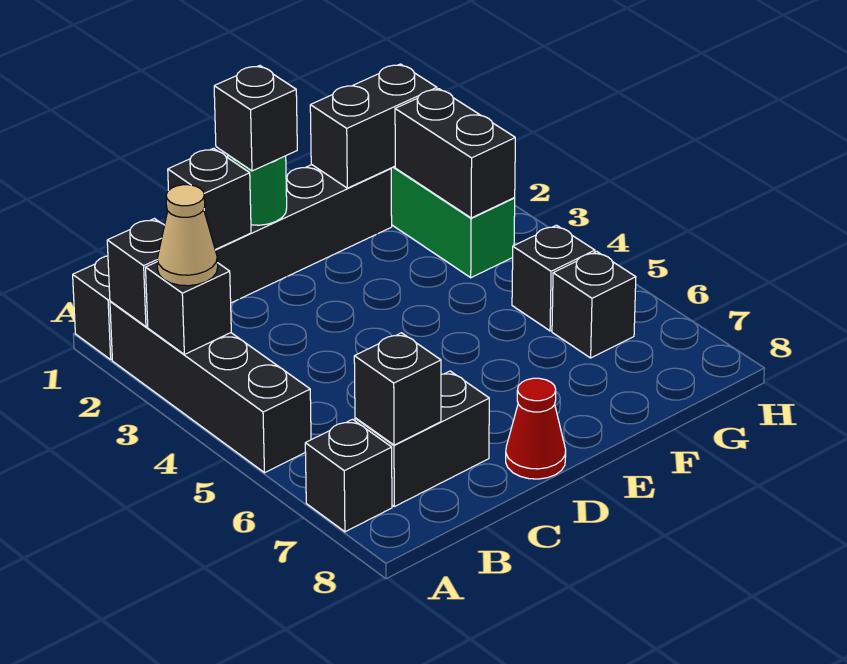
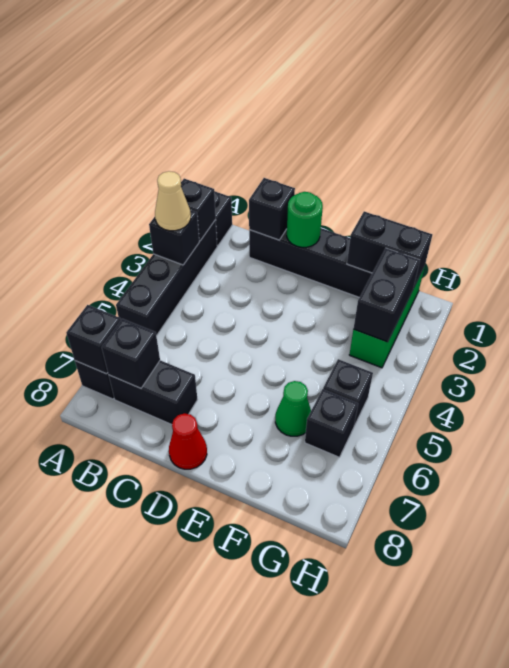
black brick D1 level 3 -> black brick A7 level 2
none -> green cone F6 level 1

